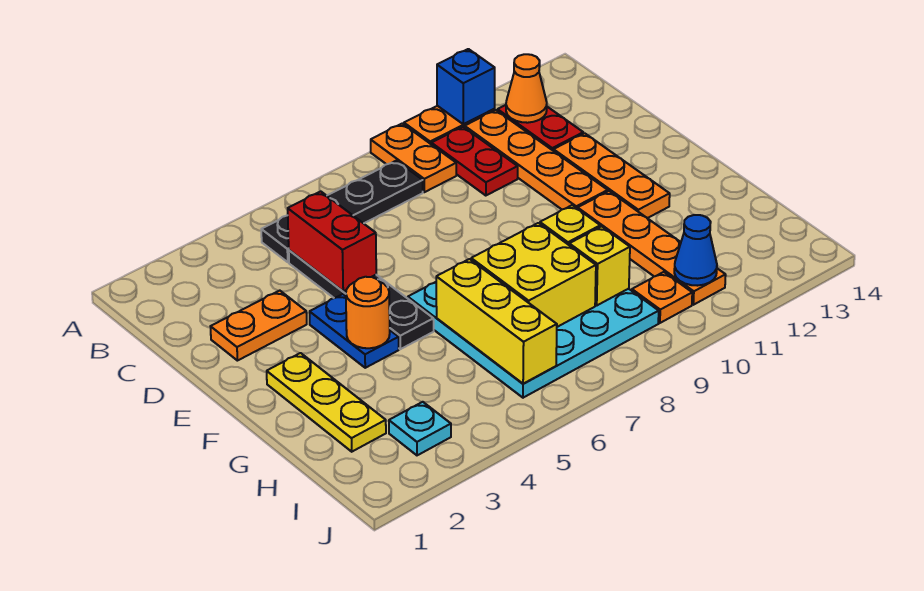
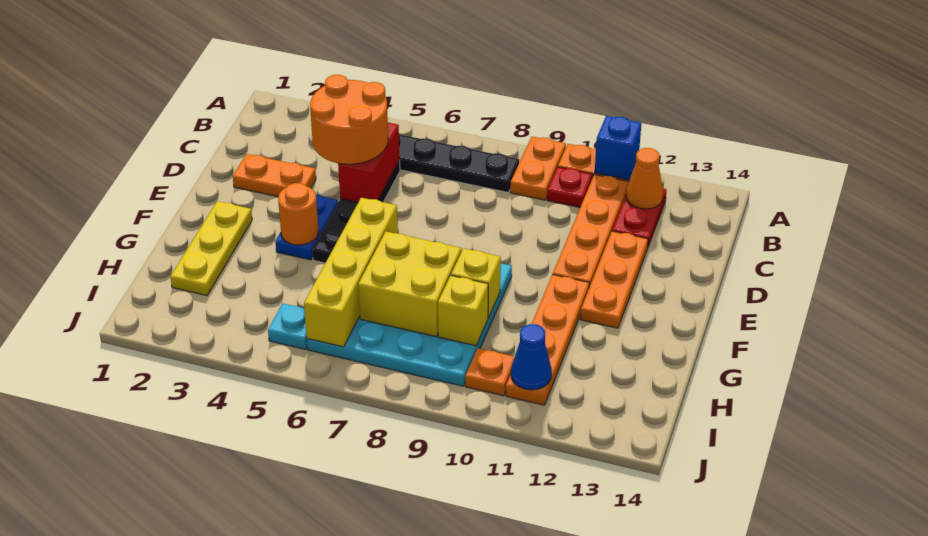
red plate B10:C10 level 1 -> red plate B10 level 1
none -> orange round brick C4:D5 level 3
yellow brick G6:I6 level 2 -> yellow brick F6:I6 level 2
cyan plate I3 level 1 -> cyan plate I5 level 1

